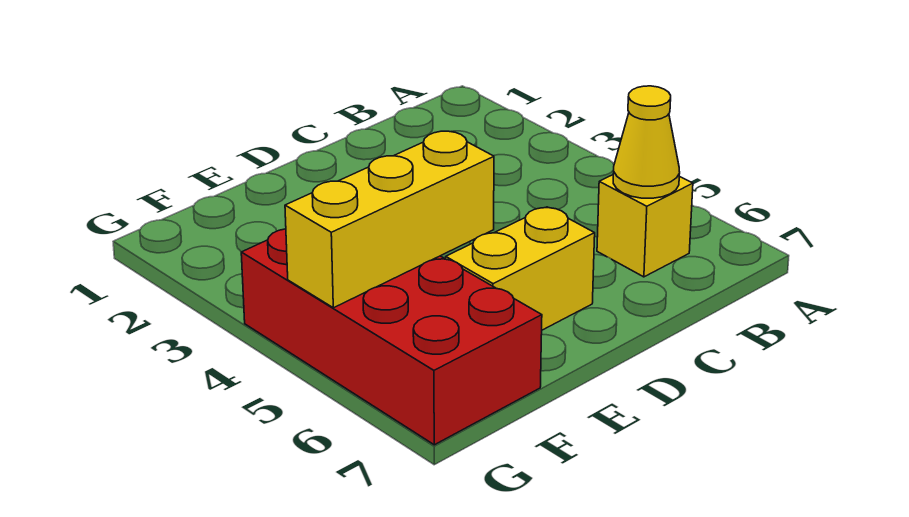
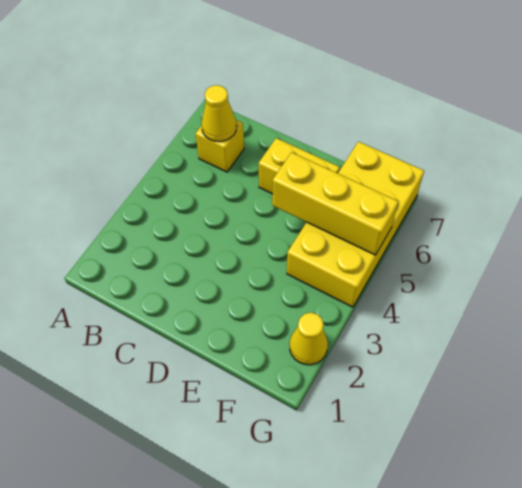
red brick F4:G7 level 1 -> yellow brick F4:G7 level 1
none -> yellow cone G2 level 1

